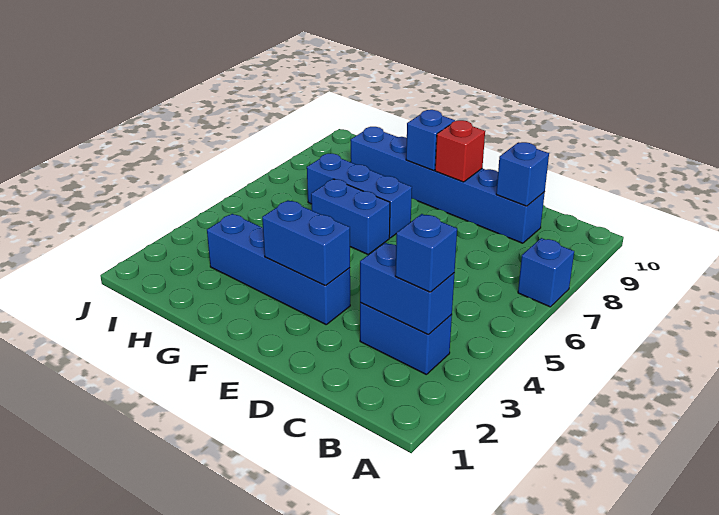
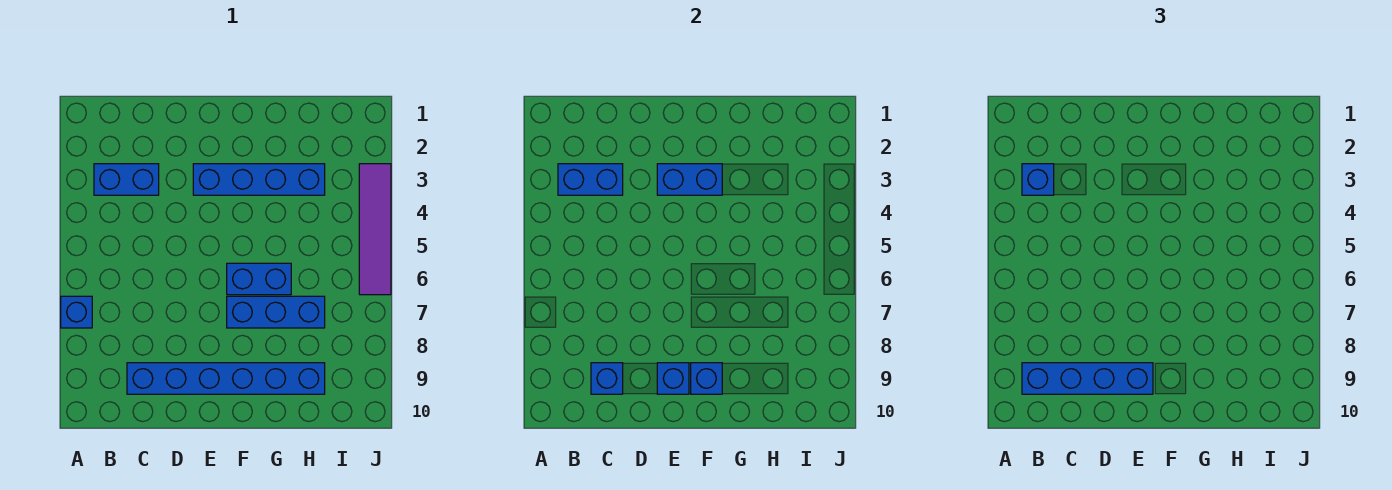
none -> blue brick B9:E9 level 3
red brick E9 level 2 -> blue brick E9 level 2
none -> purple tile J3:J6 level 1

